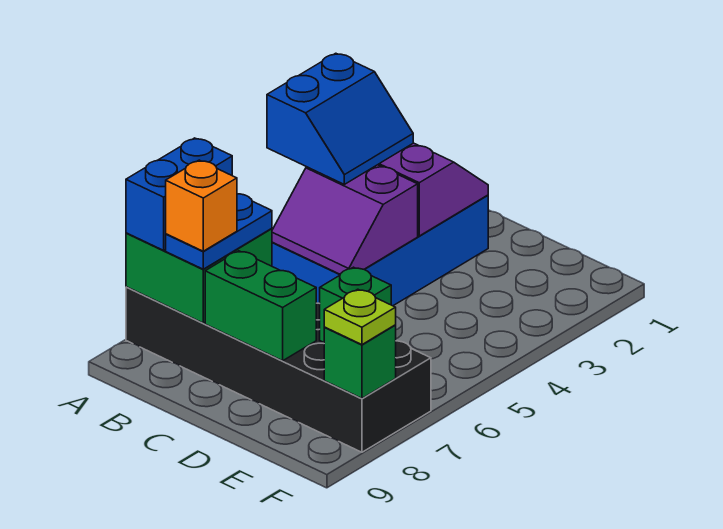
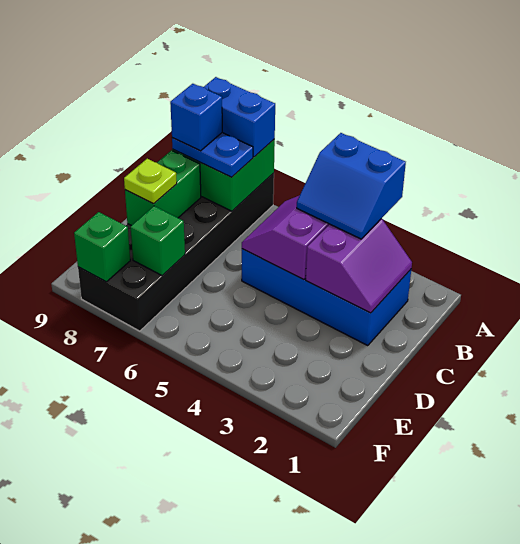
orange brick B8 level 4 -> blue brick B8 level 4
lime plate F8 level 3 -> lime plate D8 level 3

